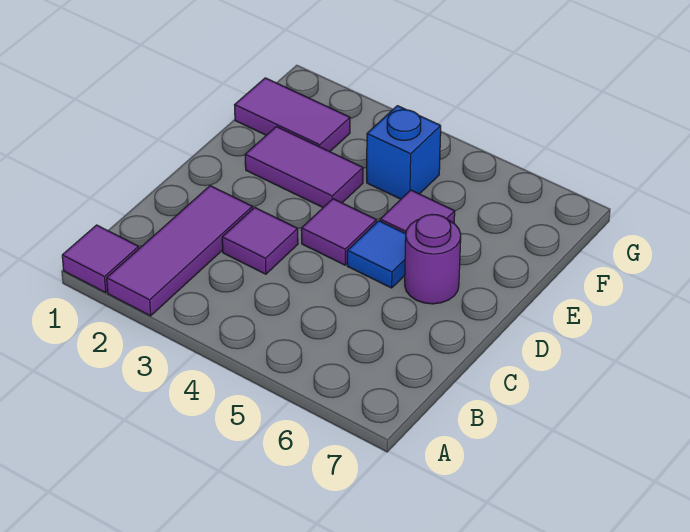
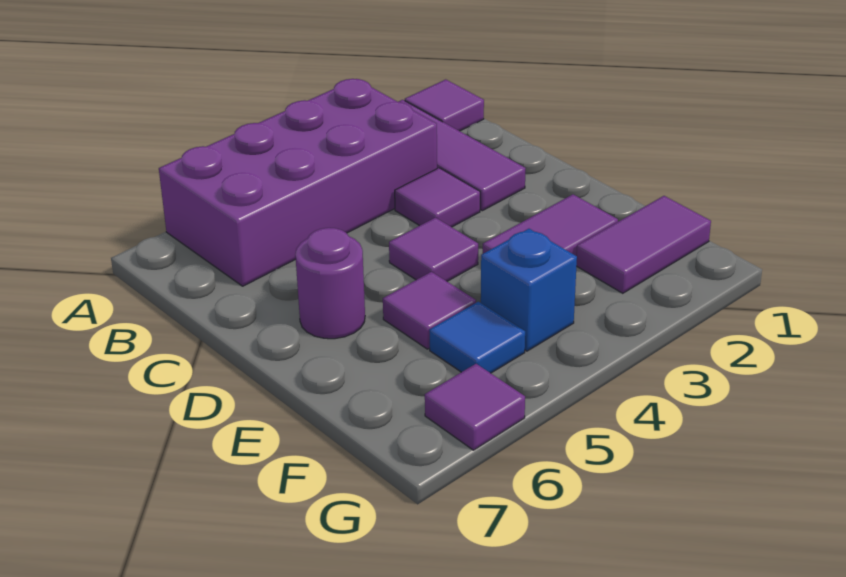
none -> purple brick A3:B6 level 1
blue tile D5 level 1 -> blue tile F5 level 1
none -> purple tile G6 level 1

